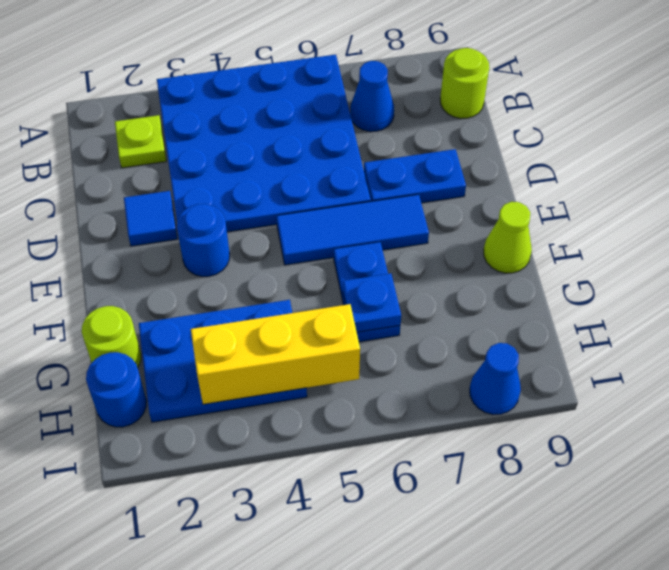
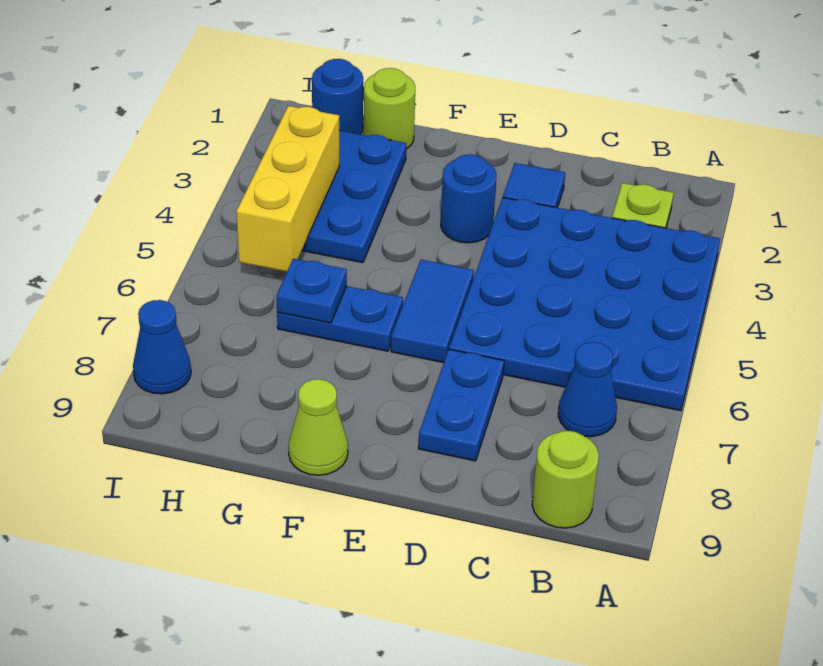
blue tile E5:E7 level 1 -> blue tile E5:E6 level 1

